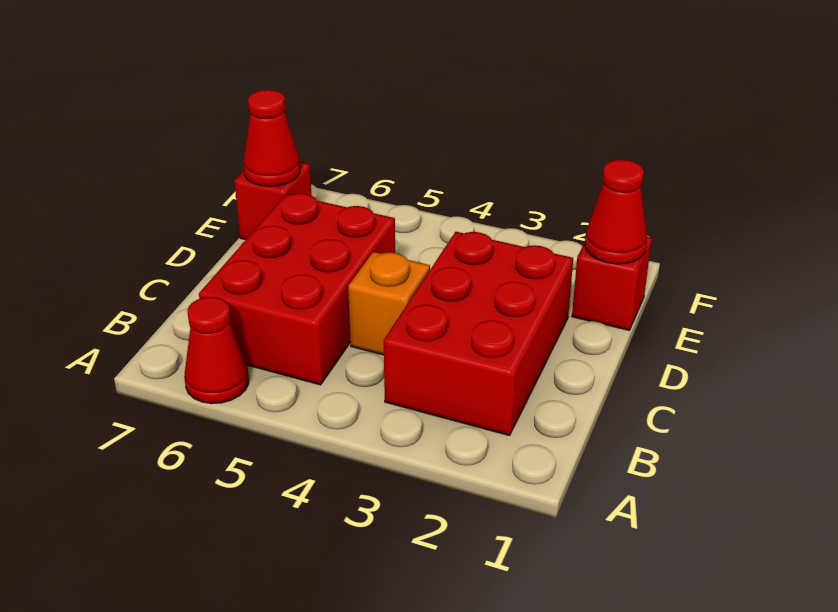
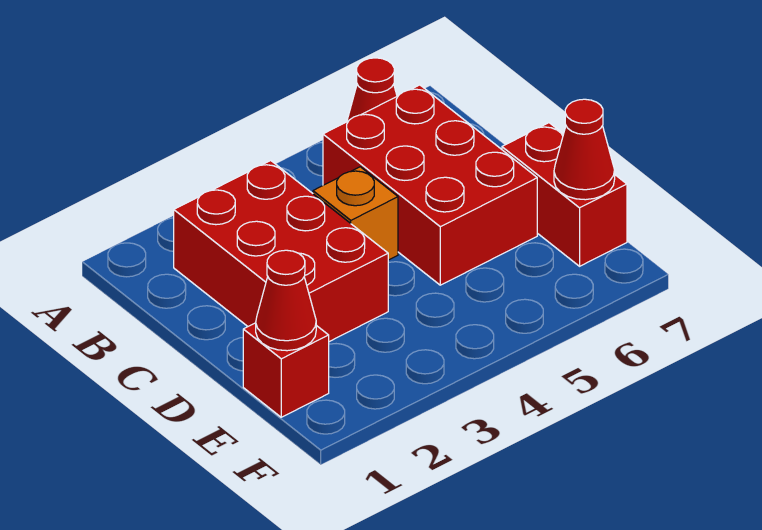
red brick E7 level 1 -> red brick D7:E7 level 1

